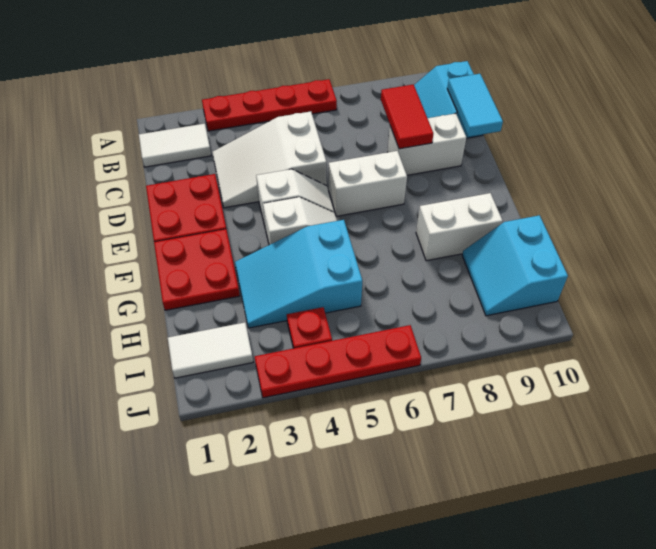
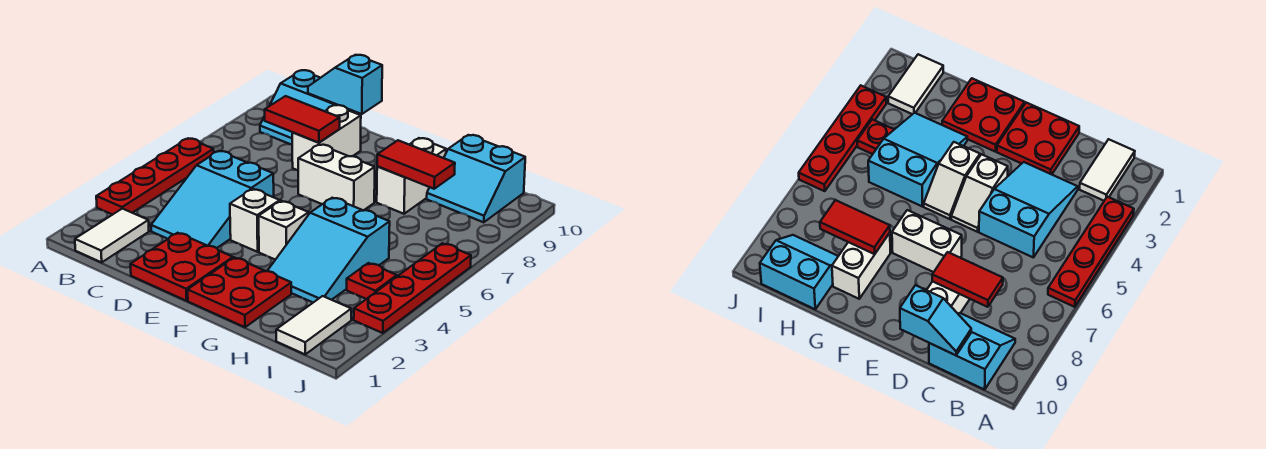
white slope C3:D5 level 1 top 5 -> cyan slope C3:D5 level 1 top 5
cyan tile C10:D10 level 2 -> cyan slope C10:D10 level 2 top D
white brick E6:E7 level 1 -> white brick E7:F7 level 1
none -> red tile G8:H8 level 2

